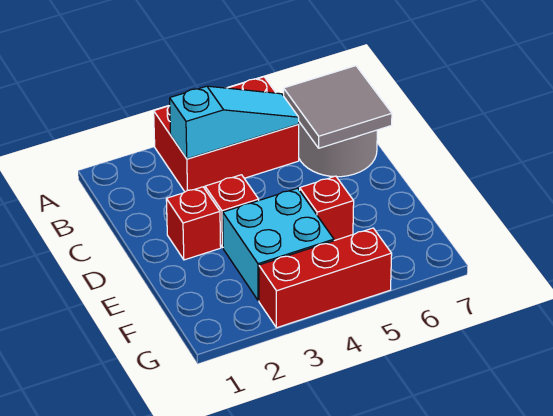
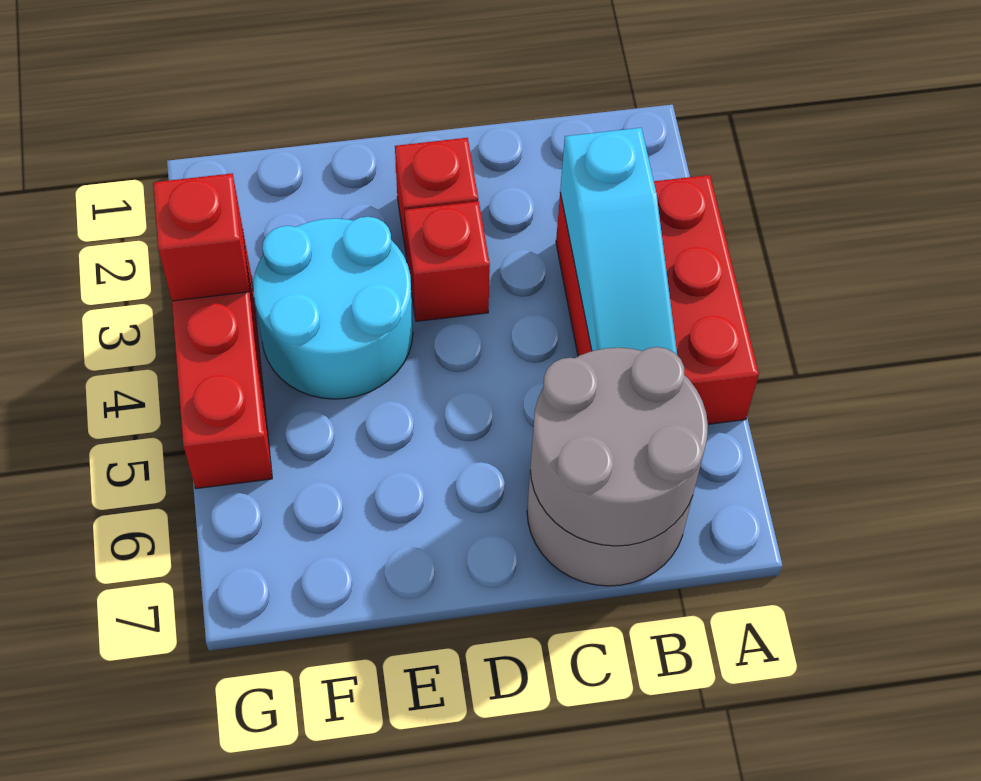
grey tile B6:C7 level 2 -> grey round brick B6:C7 level 2
cyan brick E3:F4 level 1 -> cyan round brick E3:F4 level 1
red brick E5 level 1 -> red brick G3 level 2

